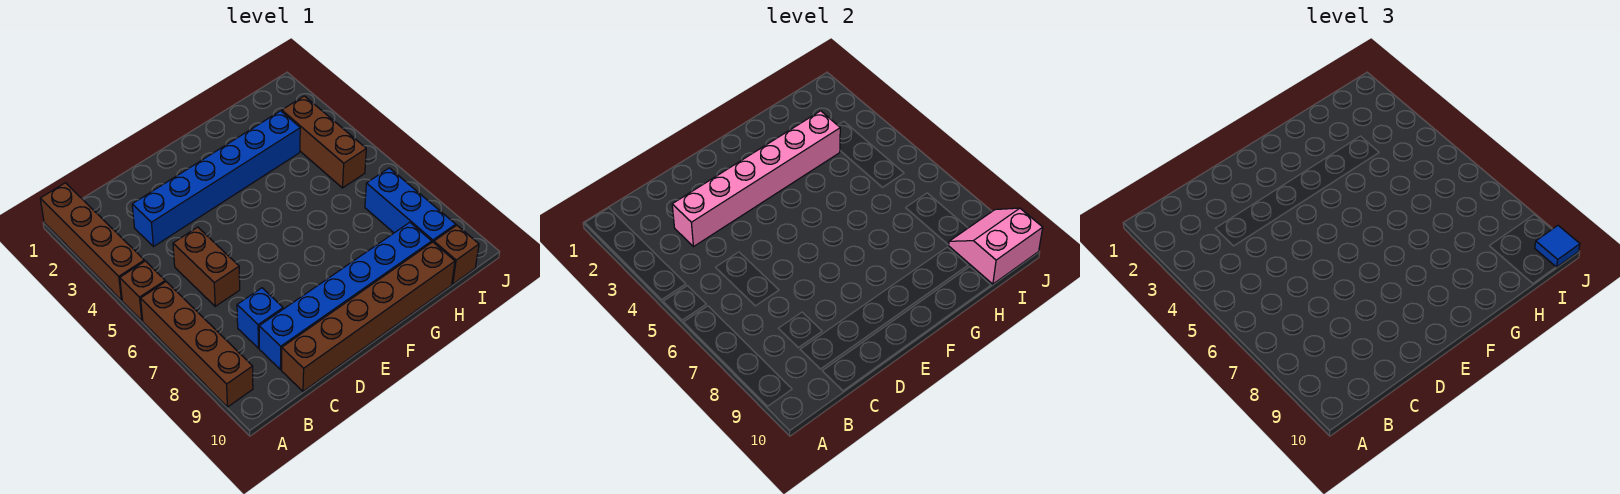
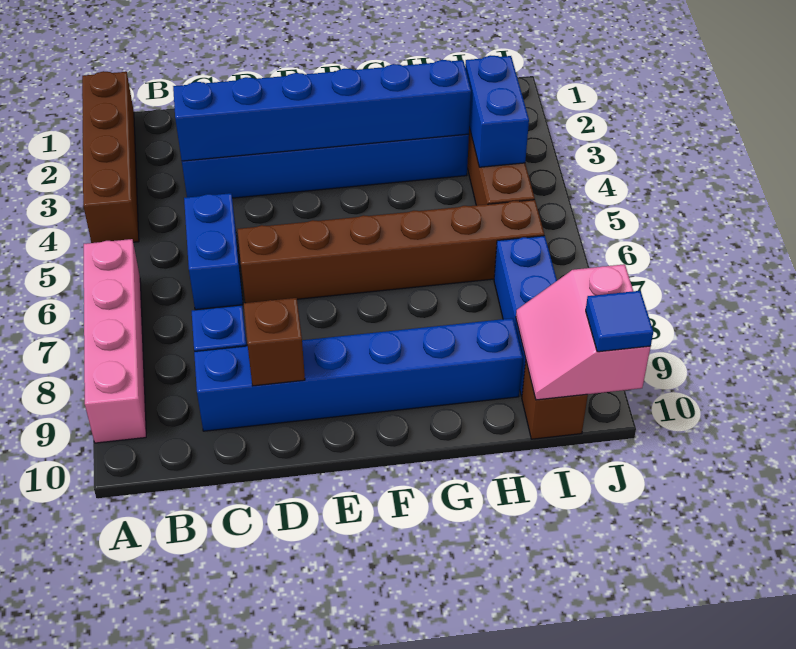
brown brick A5 level 1 -> brown brick D9 level 2
brown brick A6:A9 level 1 -> pink brick A6:A9 level 1
pink brick C3:H3 level 2 -> blue brick C3:H3 level 2
brown brick C5:C6 level 1 -> blue brick C5:C6 level 1
brown brick C10:H10 level 1 -> brown brick D6:I6 level 1
none -> blue brick I3:I4 level 2
pink slope I9:J10 level 2 top 10 -> pink slope I9:J10 level 2 top J

